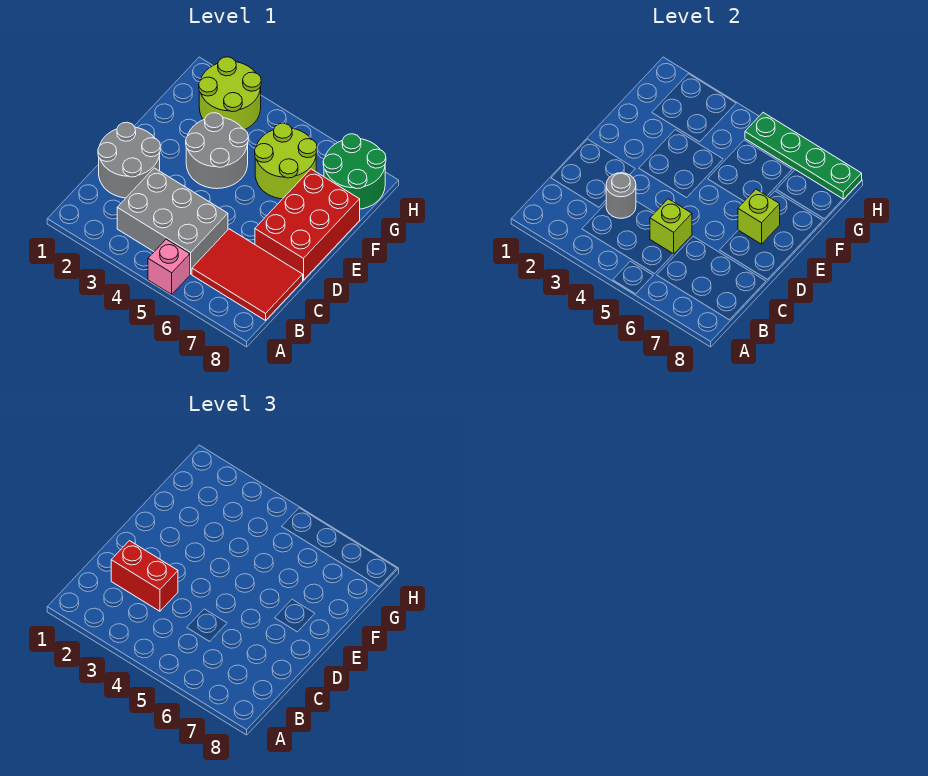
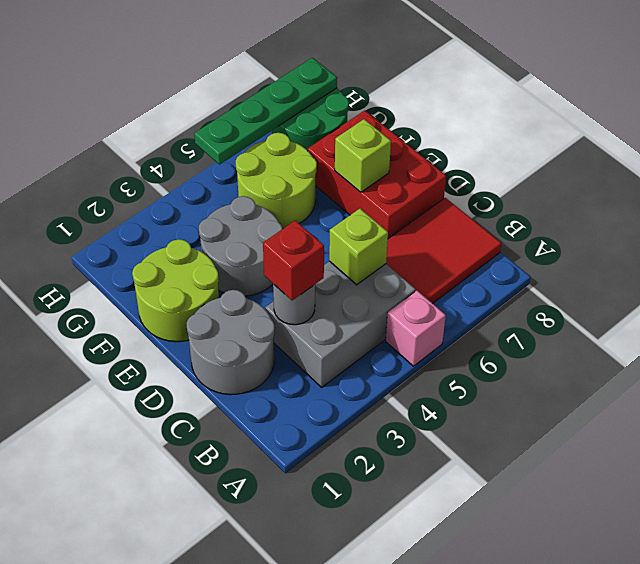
red brick C2:C3 level 3 -> red brick C3 level 3
lime round brick G2:H3 level 1 -> lime round brick E1:F2 level 1

